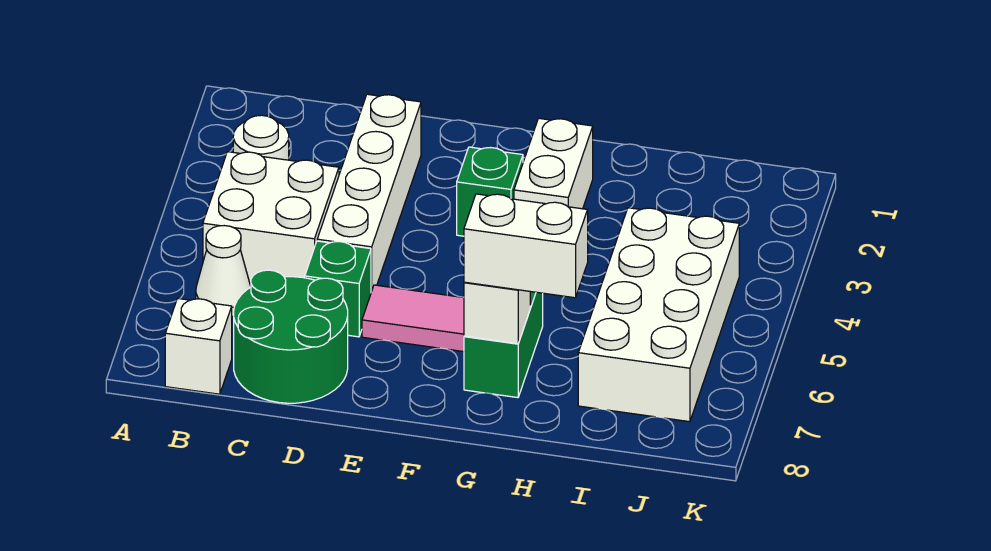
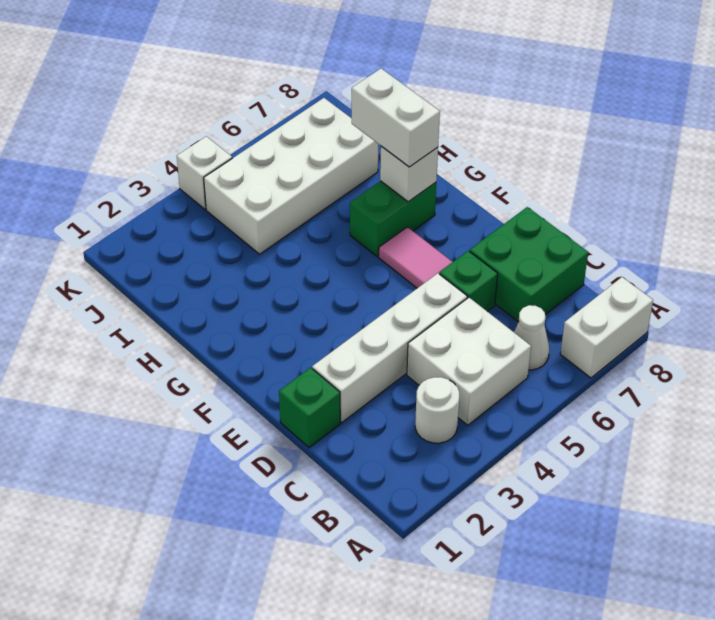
white brick B8 level 1 -> white brick K4 level 1
green round brick C7:D8 level 1 -> green brick C7:D8 level 1
green brick F3 level 1 -> green brick D1 level 1
white brick G2:G3 level 1 -> white brick A7:A8 level 1

